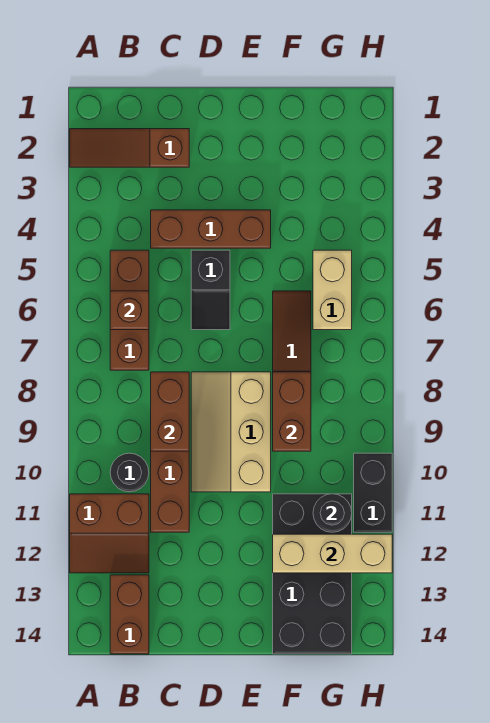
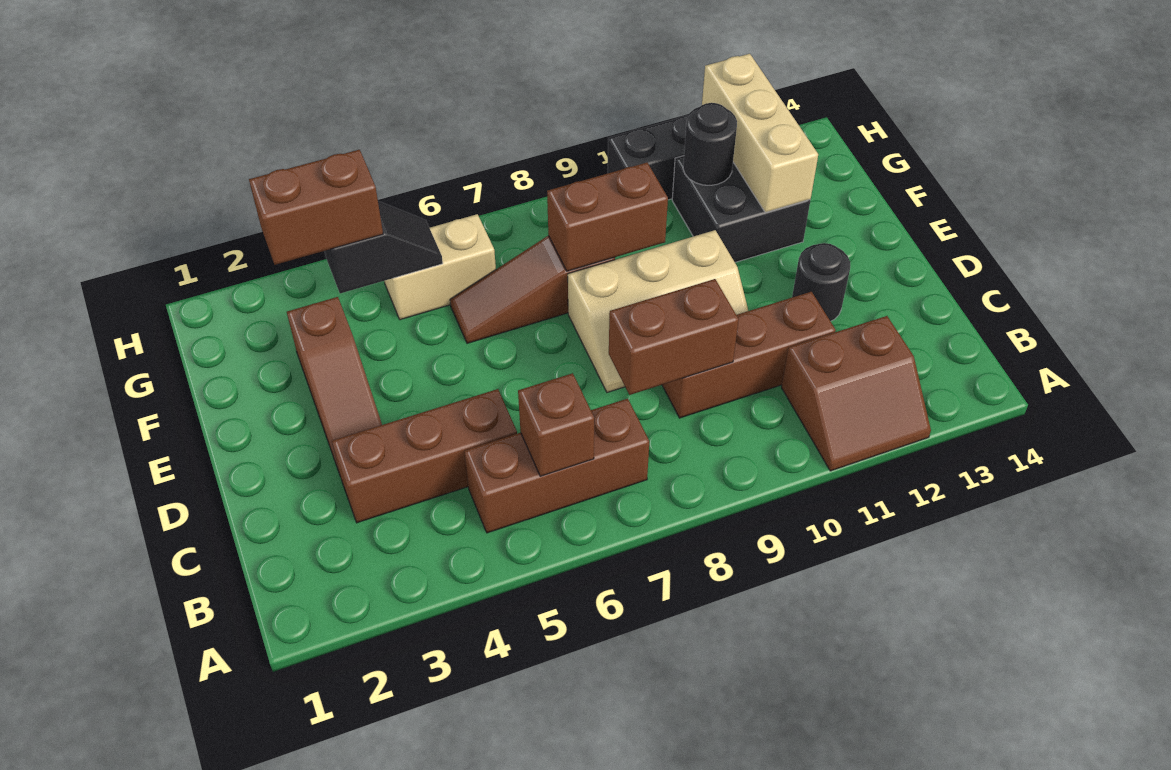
brown slope A2:C2 level 1 top C -> brown slope D3:F3 level 1 top F
brown slope A11:B12 level 1 top 11 -> brown slope A11:B12 level 1 top B
black round brick B10 level 1 -> black round brick D12 level 1
brown brick B13:B14 level 1 -> brown brick G3:G4 level 3
brown brick C4:E4 level 1 -> brown brick C3:C5 level 1
black slope D5:D6 level 1 top 5 -> black slope G4:G5 level 2 top 4
black brick F11:G14 level 1 -> black brick F11:G12 level 1

